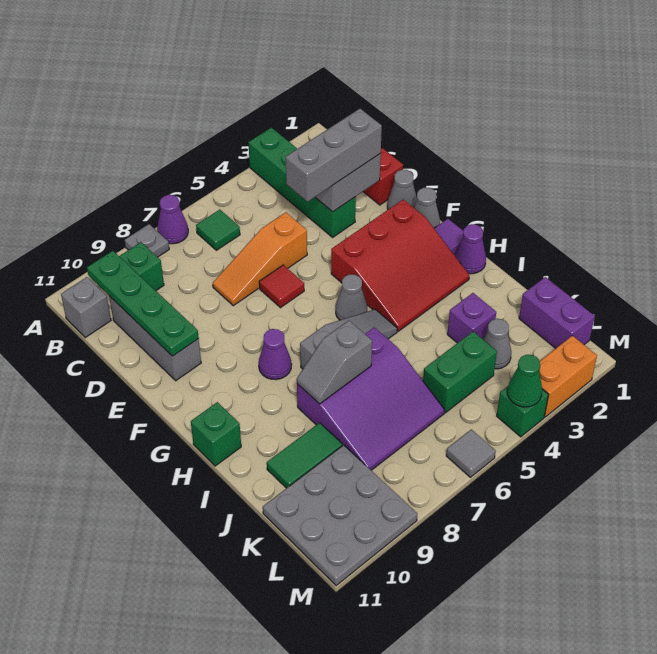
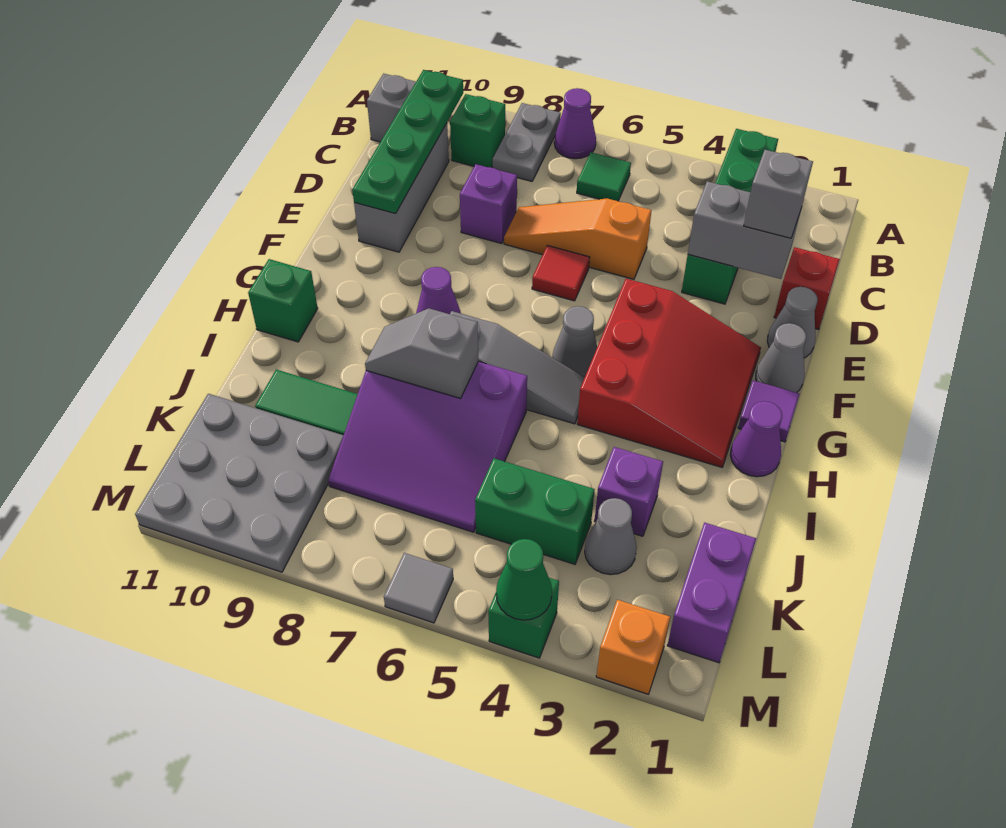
grey plate A8 level 1 -> grey plate A8:B8 level 1
grey brick D2:D4 level 3 -> grey brick D2 level 3
none -> purple brick D8 level 1
red slope F2:H4 level 1 top F -> red slope F2:H4 level 1 top 4
orange brick M2:M3 level 1 -> orange brick M2 level 1

